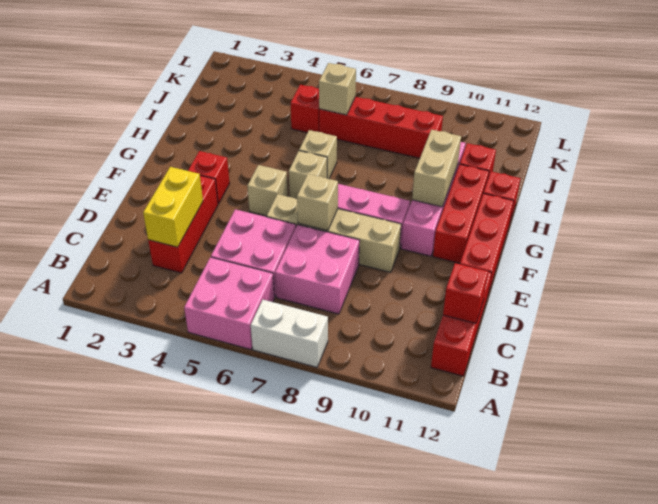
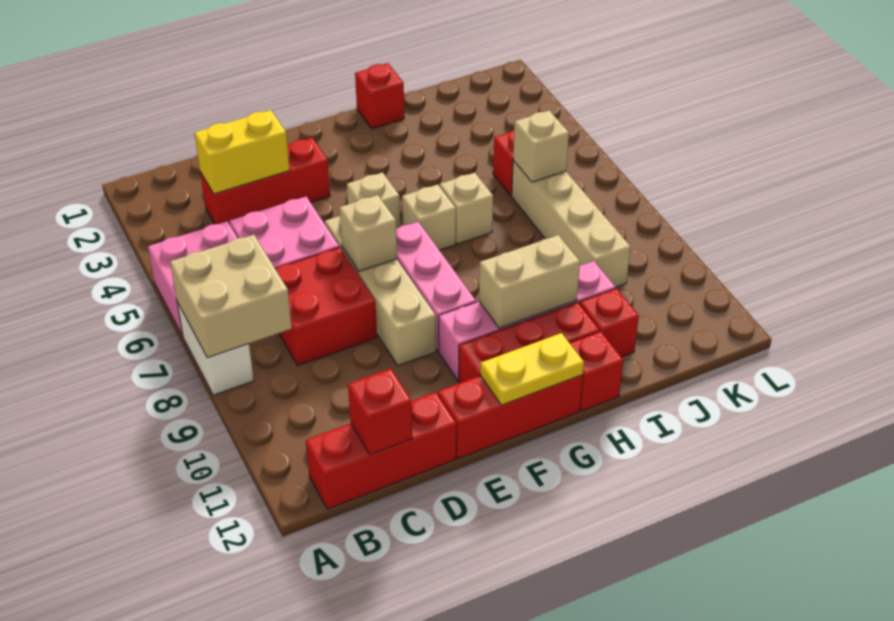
none -> tan brick A7:B8 level 2
pink brick C7:D8 level 1 -> red brick C7:D8 level 1
red brick F3 level 1 -> red brick H1 level 1
none -> yellow plate F12:G12 level 2
red brick J6:J9 level 1 -> tan brick J6:J9 level 1

